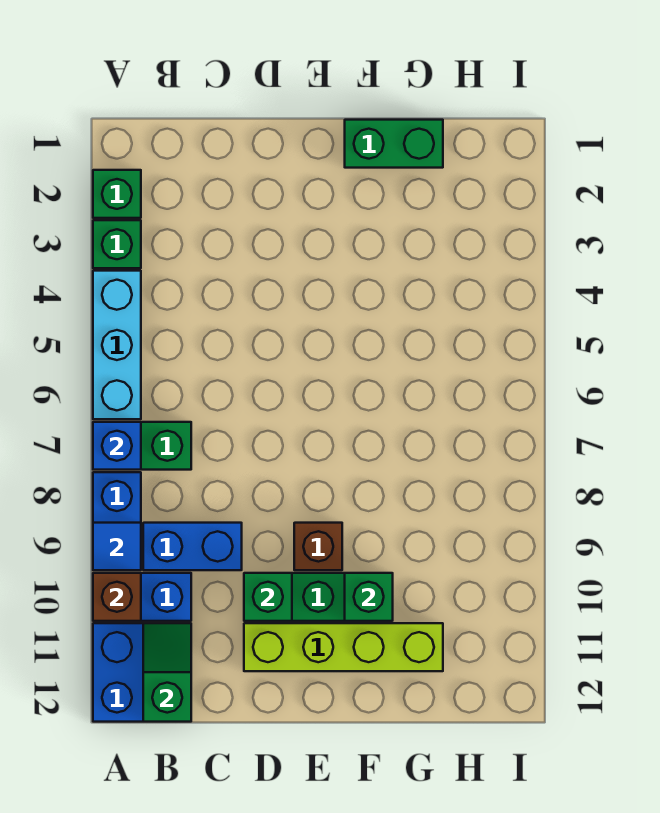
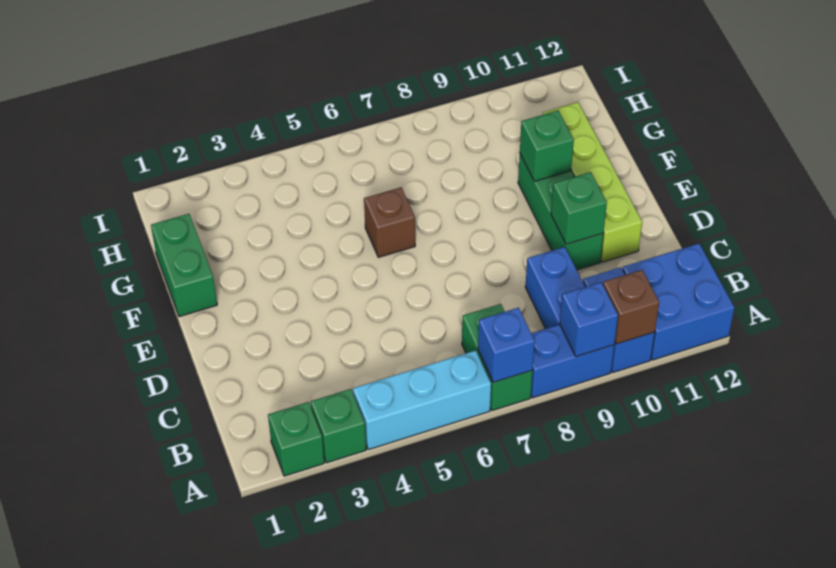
blue tile A9 level 2 -> blue brick A9 level 2
green slope B11:B12 level 2 top 12 -> none
brown brick E9 level 1 -> brown brick F6 level 1

